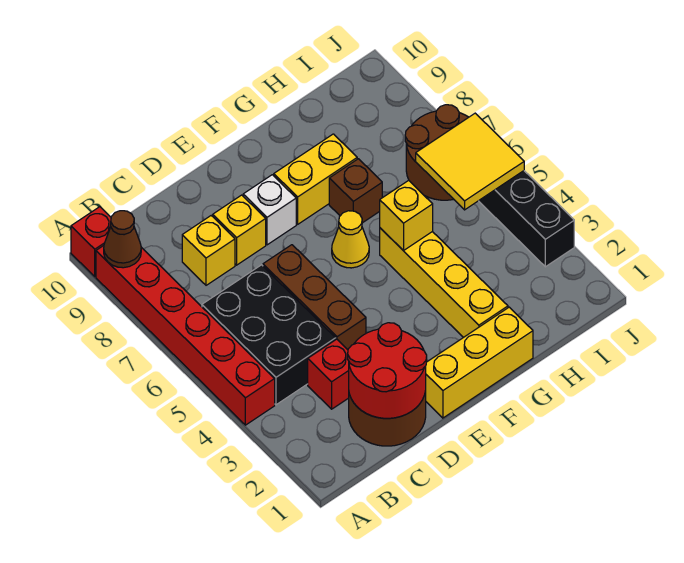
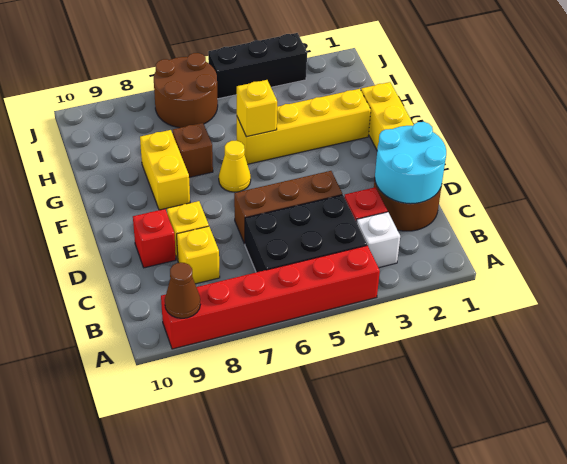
red brick A10 level 1 -> red brick D9 level 1
red round brick C1:D2 level 2 -> cyan round brick C1:D2 level 2
white brick E8 level 1 -> white brick B3 level 1
yellow tile I5:J6 level 2 -> none

